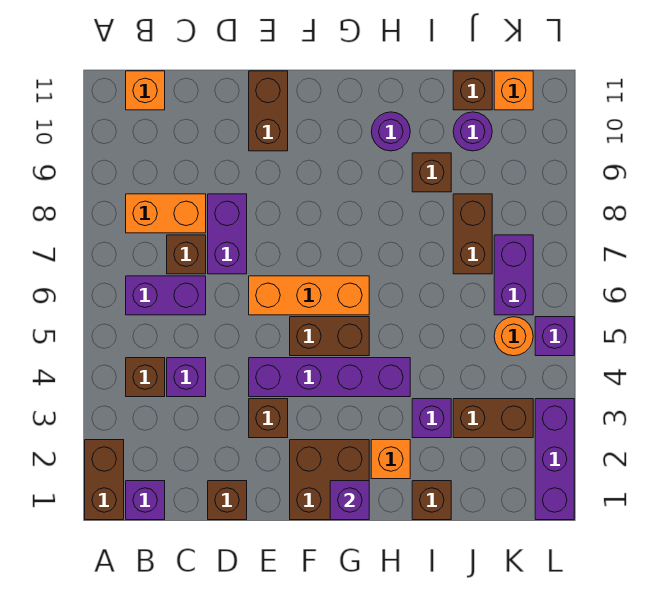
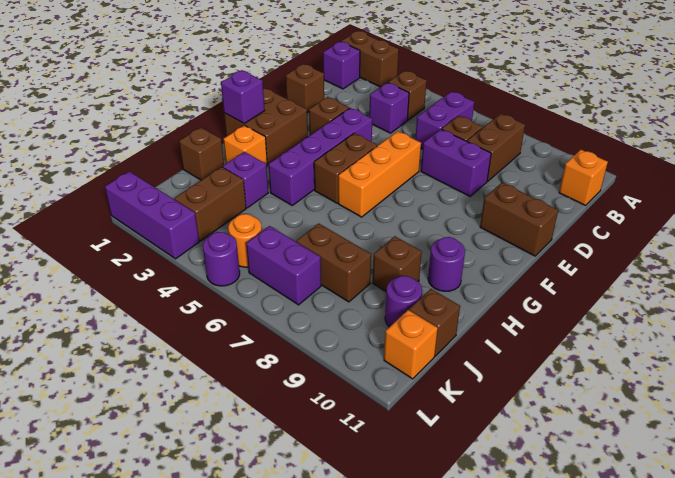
orange brick B8:C8 level 1 -> brown brick B8:C8 level 1
purple brick L5 level 1 -> purple round brick L5 level 1

